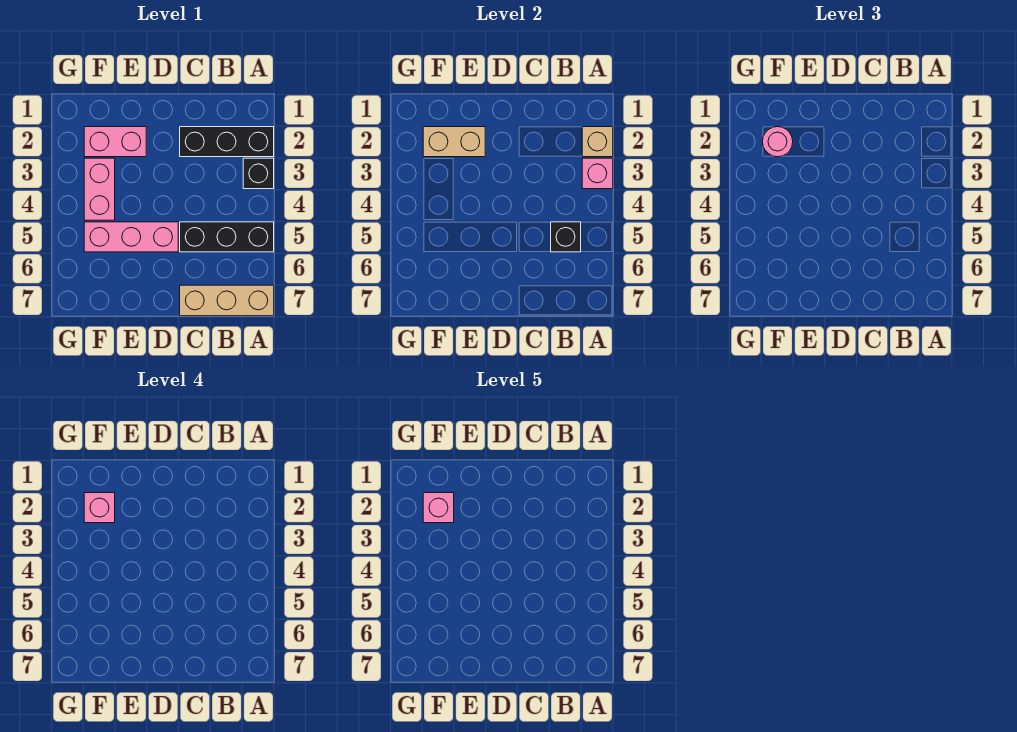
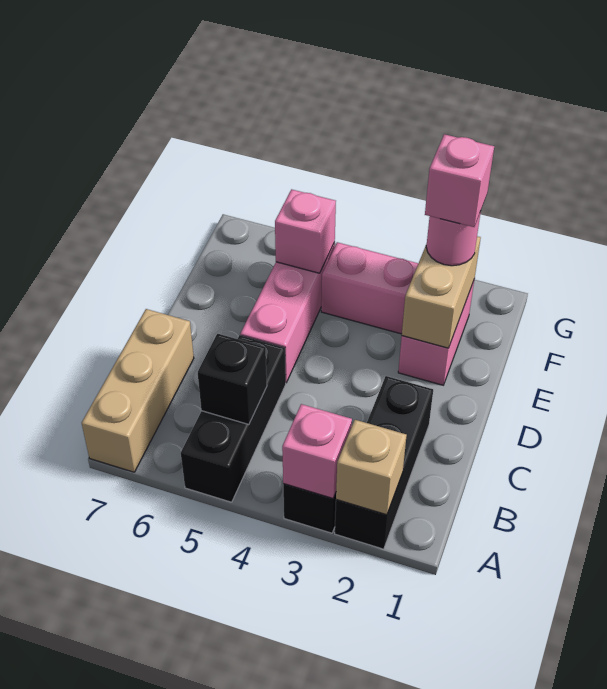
pink brick F2 level 5 -> pink brick F5 level 2

